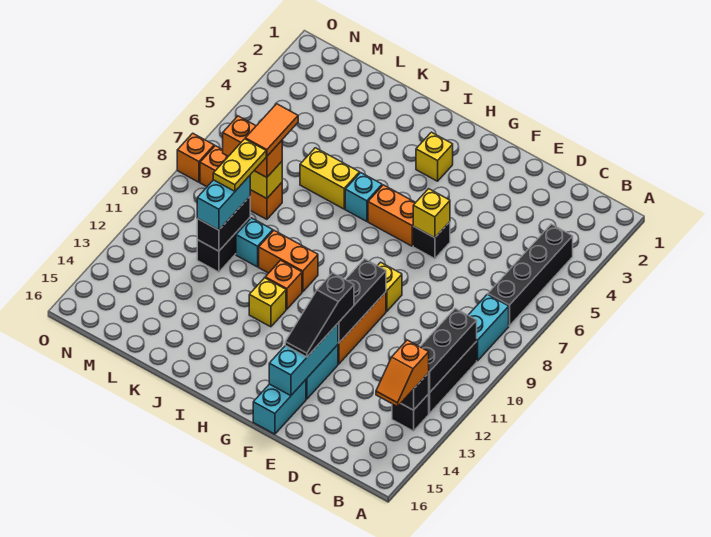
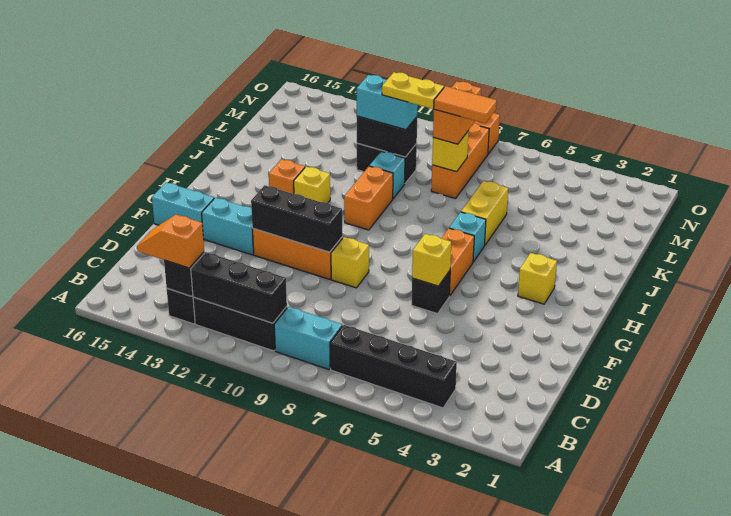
black slope F12:F14 level 3 top 12 -> none
cyan brick F13:F15 level 2 -> none
orange brick I11 level 1 -> orange brick I13 level 1

